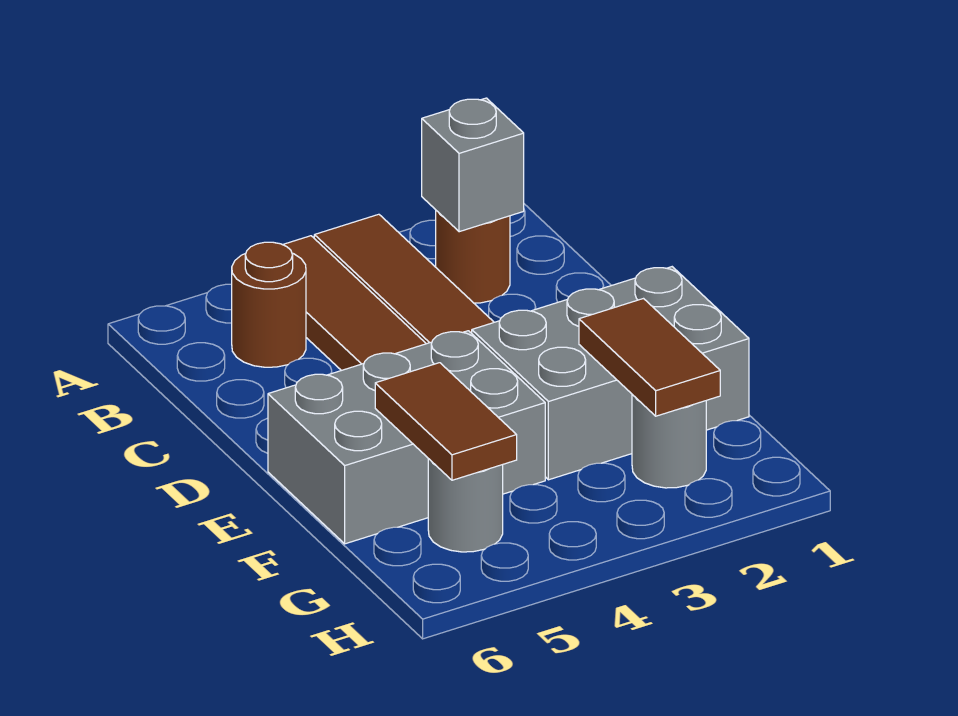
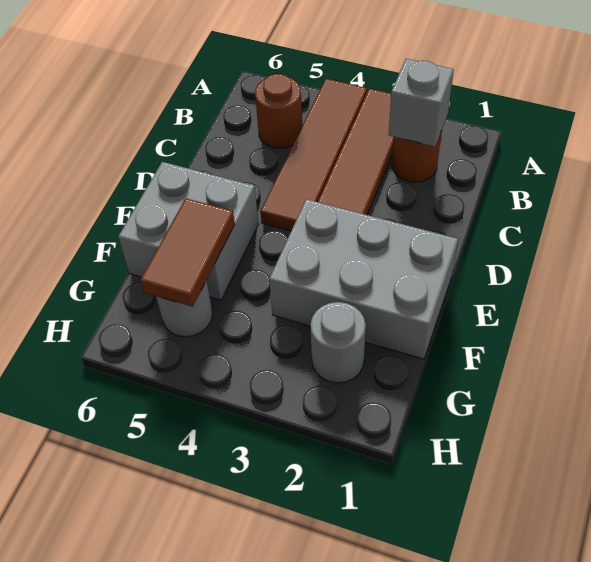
grey brick E4:F6 level 1 -> grey brick E5:F6 level 1
brown tile F2:G2 level 2 -> none

